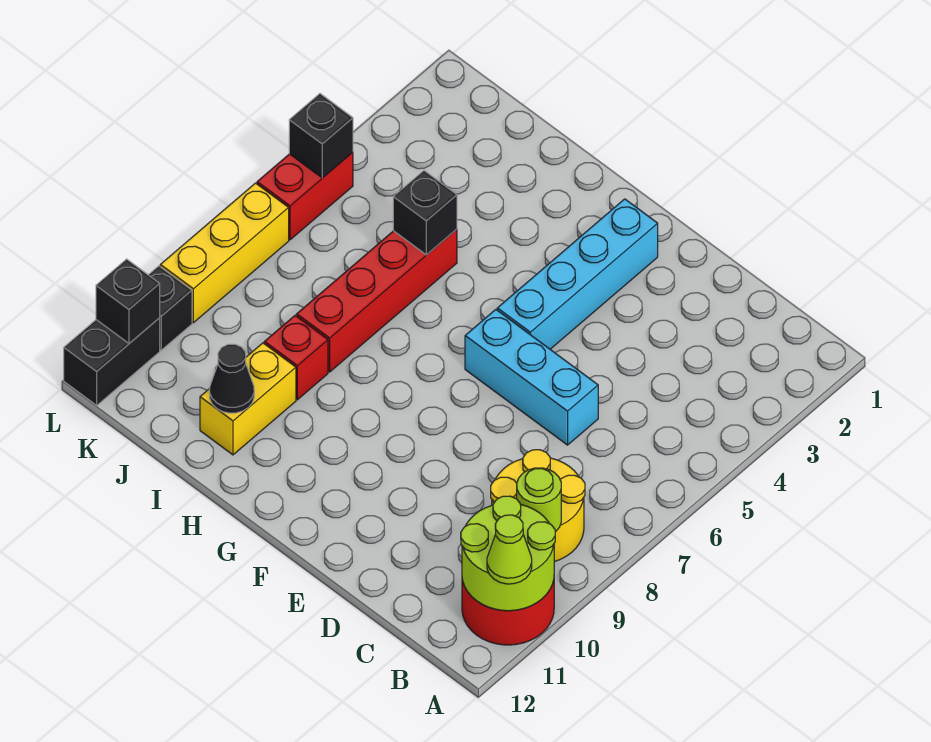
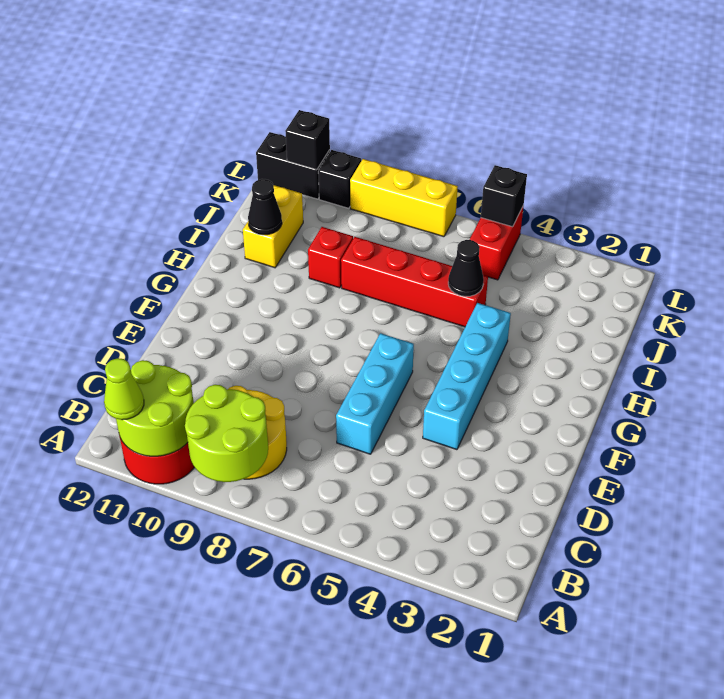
lime round brick B9 level 2 -> lime round brick A8:B9 level 2
cyan brick F2:F5 level 1 -> cyan brick E4:H4 level 1
black brick I5 level 2 -> black cone I5 level 2
yellow brick I10:I11 level 1 -> yellow brick I11:J11 level 1
red brick L5:L6 level 1 -> red brick K5:L5 level 1

